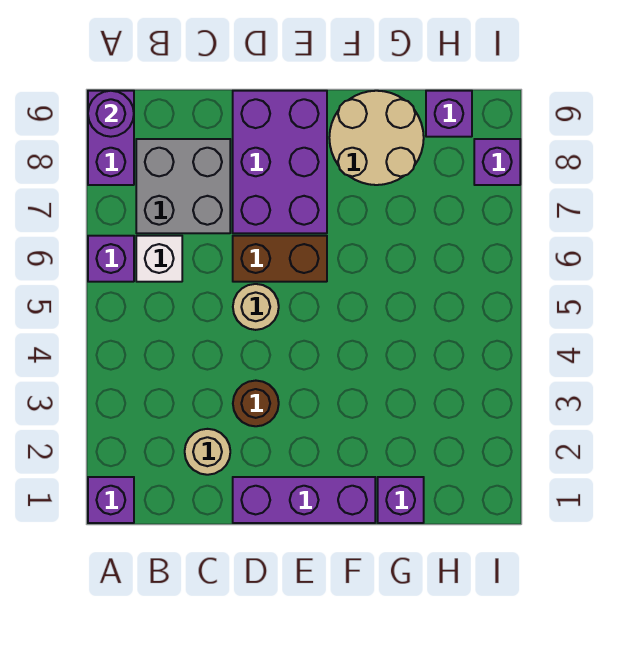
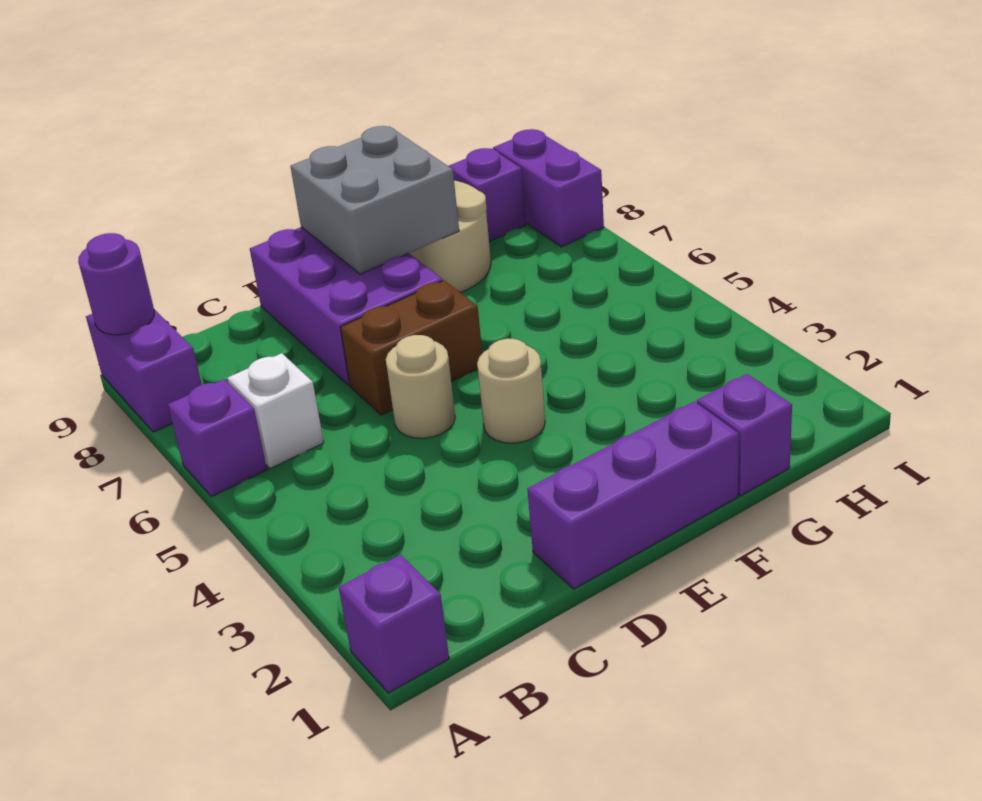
grey brick B7:C8 level 1 -> grey brick E8:F9 level 2
tan round brick C2 level 1 -> tan round brick E4 level 1
brown round brick D3 level 1 -> none
purple brick I8 level 1 -> purple brick I8:I9 level 1

